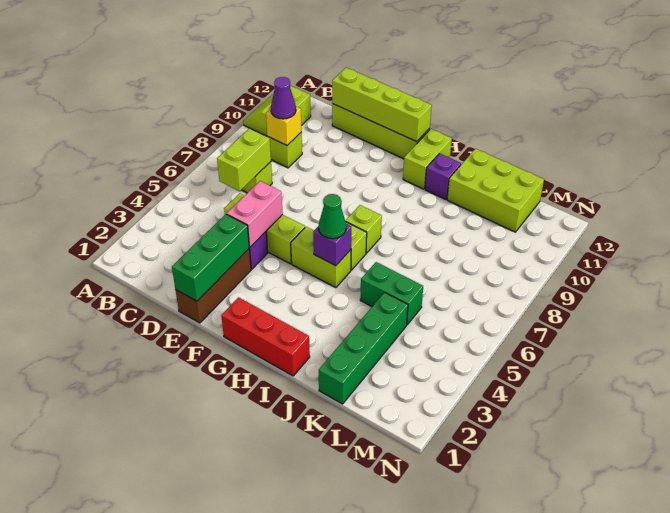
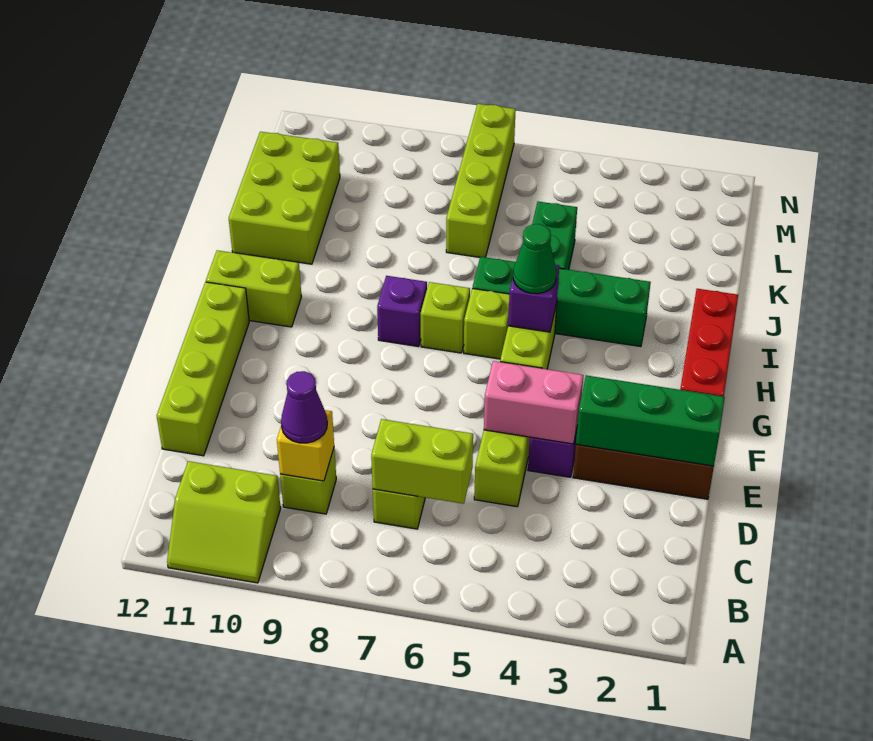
lime brick D12:G12 level 2 -> lime brick K7:N7 level 1
purple brick I11 level 1 -> purple brick H8 level 1
green brick K1:K4 level 1 -> green brick I3:I6 level 1

